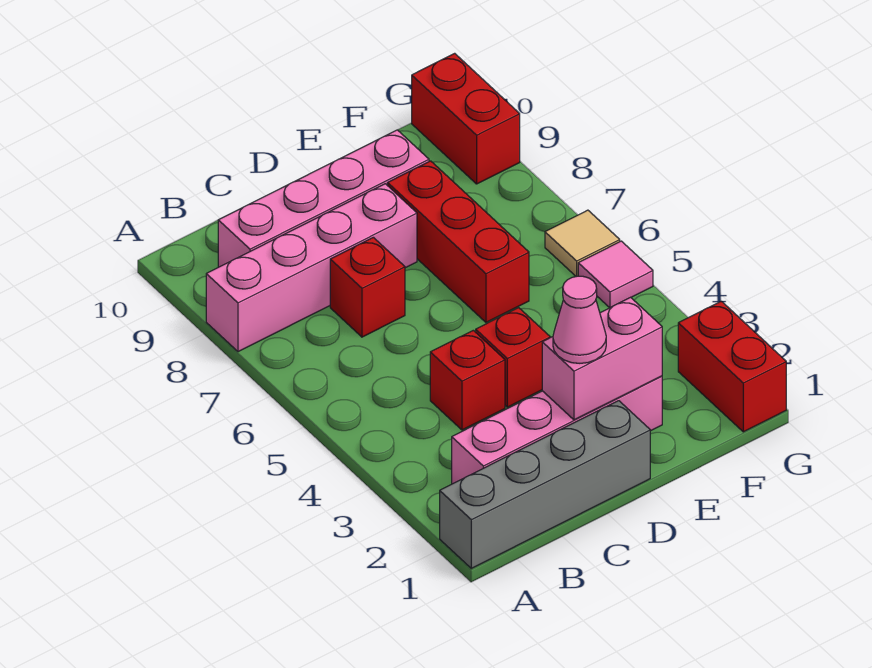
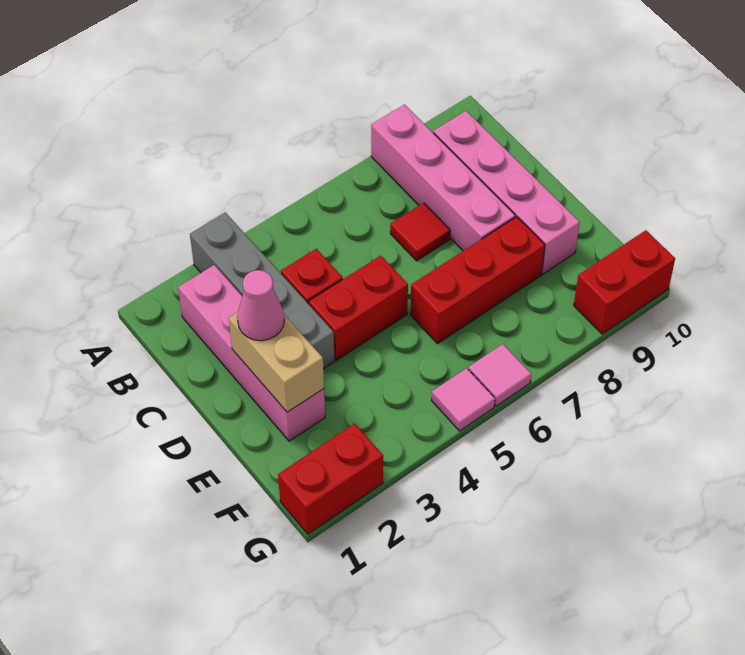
grey brick A1:D1 level 1 -> grey brick A3:D3 level 1
red brick C7 level 1 -> red tile C7 level 1
pink brick D2:E2 level 2 -> tan brick D2:E2 level 2
red brick D4 level 1 -> red brick D4:D5 level 1
tan tile G6 level 1 -> pink tile G6 level 1

